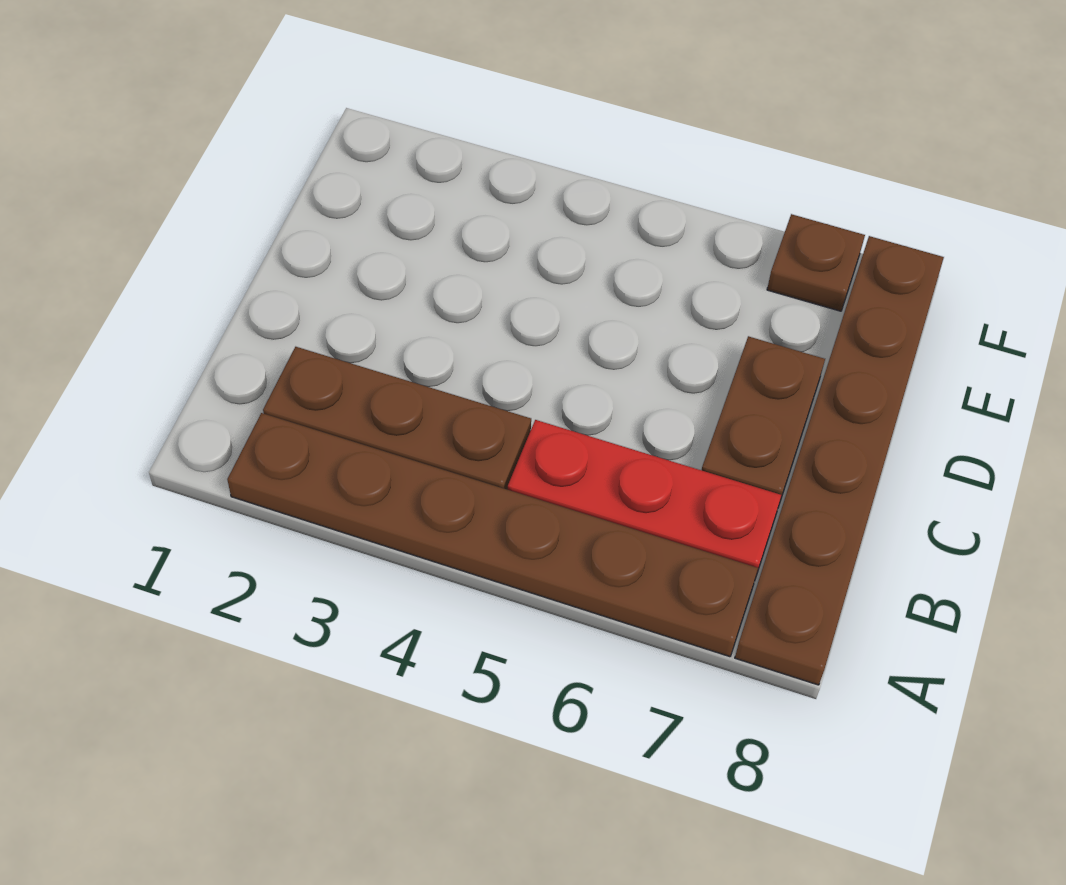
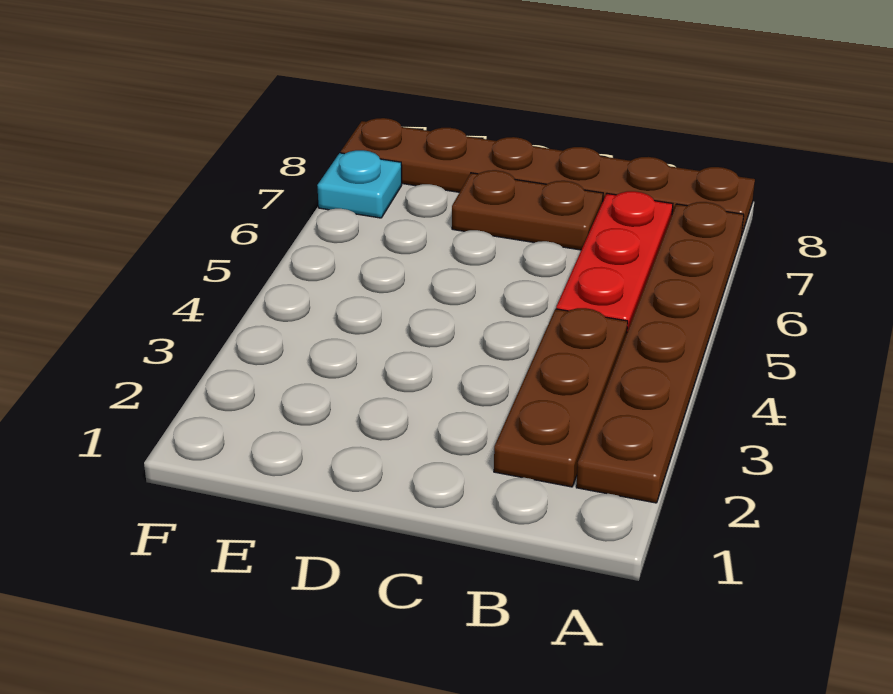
brown plate F7 level 1 -> cyan plate F7 level 1

